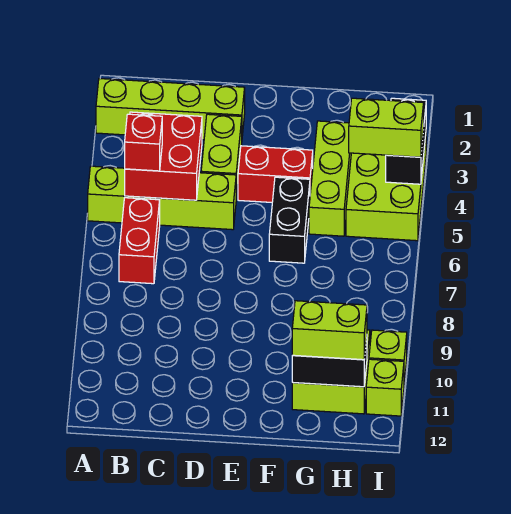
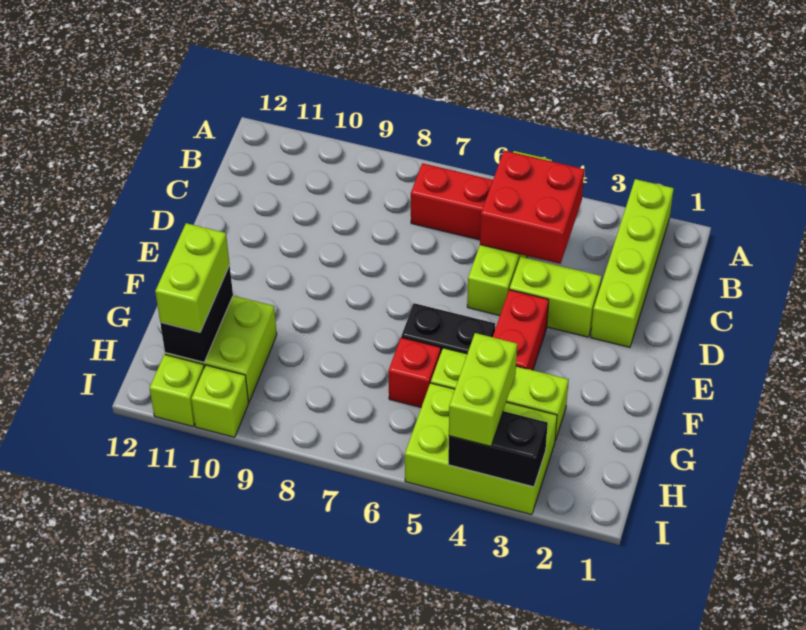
red brick B5 level 3 -> red brick G6 level 1

